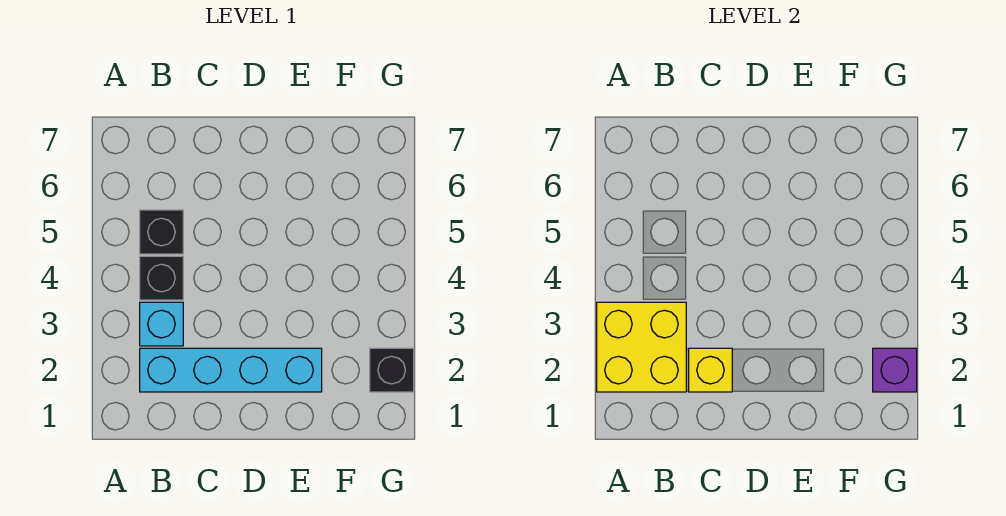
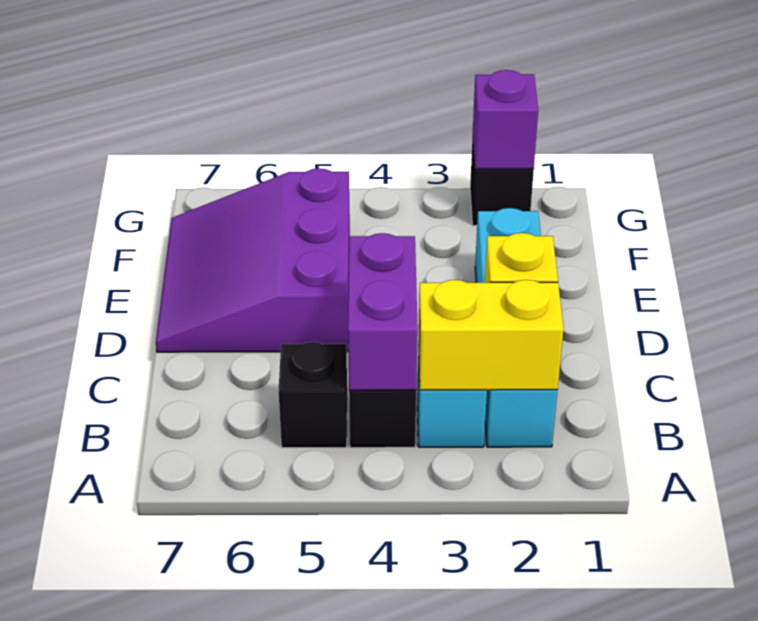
yellow brick A2:B3 level 2 -> yellow brick B2:B3 level 2
none -> purple brick B4:C4 level 2
none -> purple slope D5:F7 level 1 top 5

